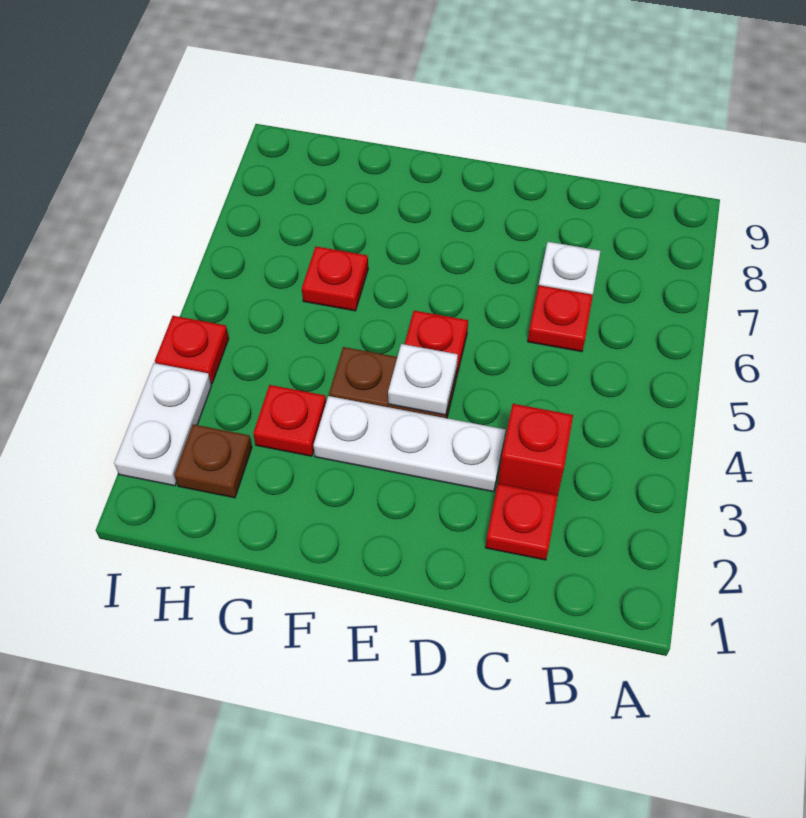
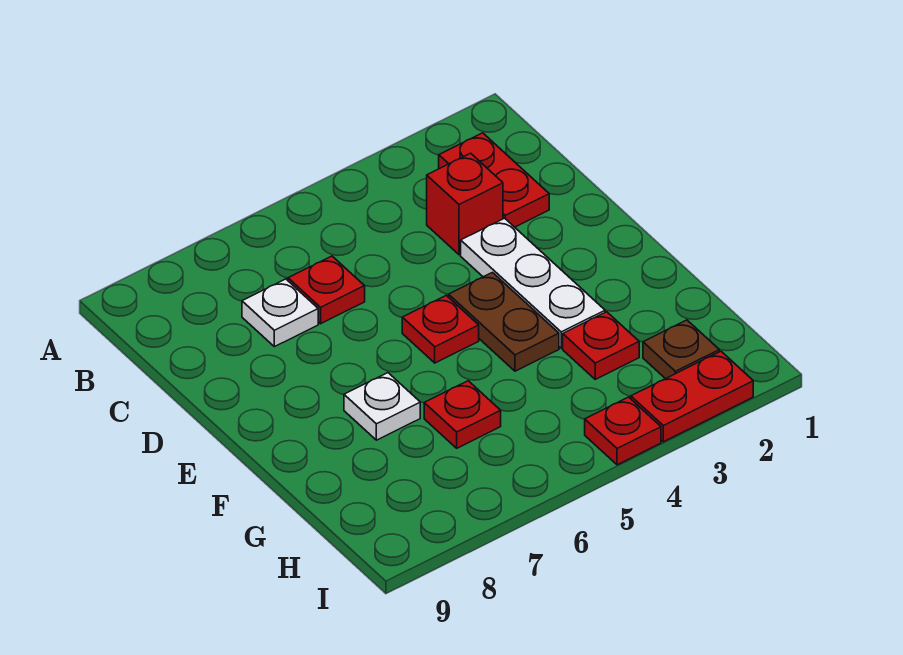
red plate C2 level 1 -> red plate B2:C2 level 1
white plate E4 level 2 -> white plate F7 level 1
white plate I2:I3 level 1 -> red plate I2:I3 level 1

